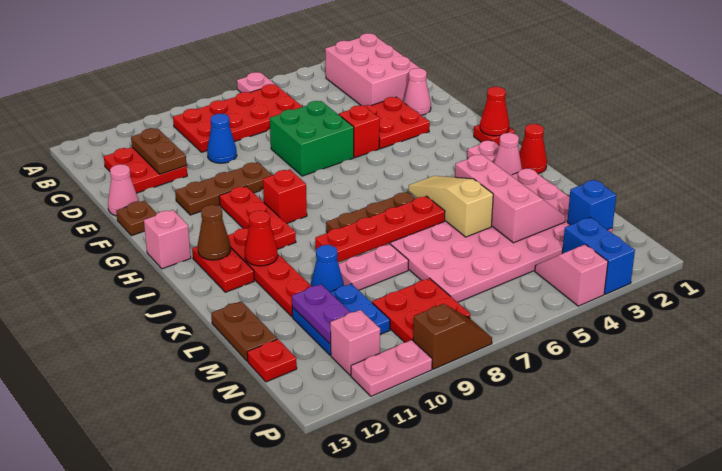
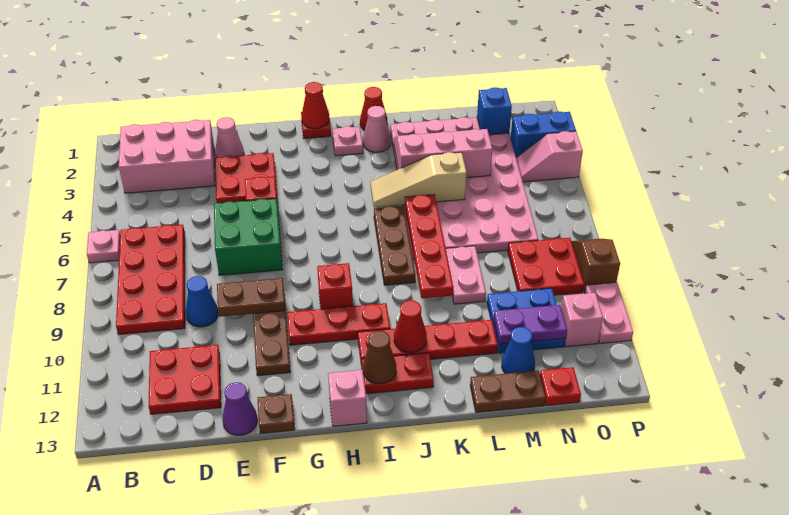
brown plate C11:D11 level 2 -> brown plate E9:F9 level 2
pink cone E13 level 1 -> purple cone E13 level 1
blue cone L10 level 1 -> blue cone M12 level 1

